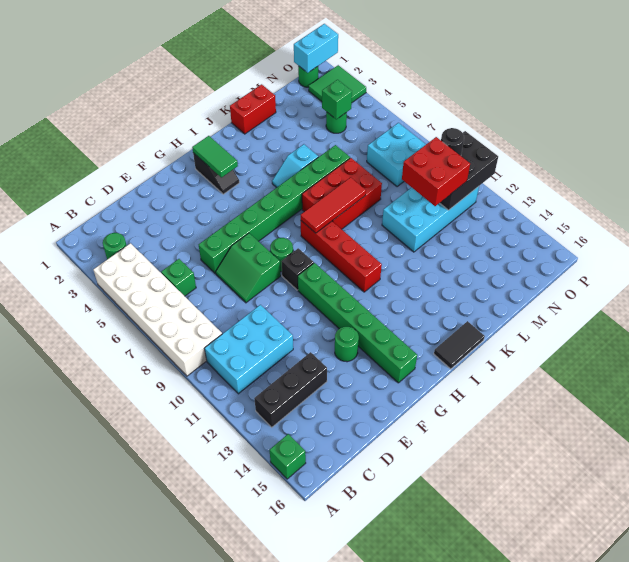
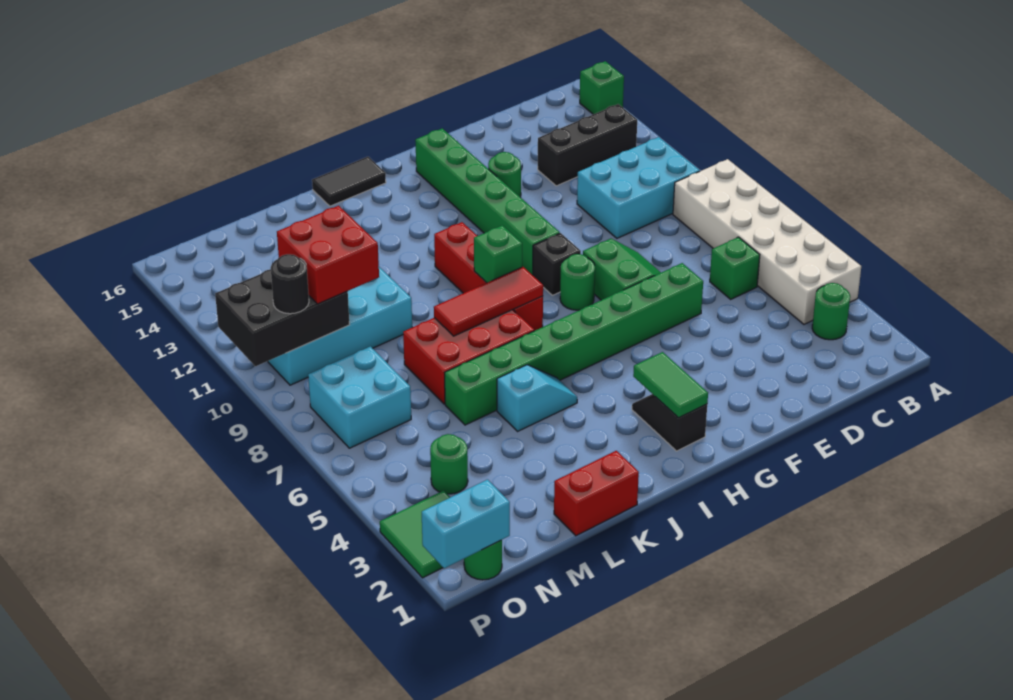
green brick N4 level 2 -> green brick I9 level 2

